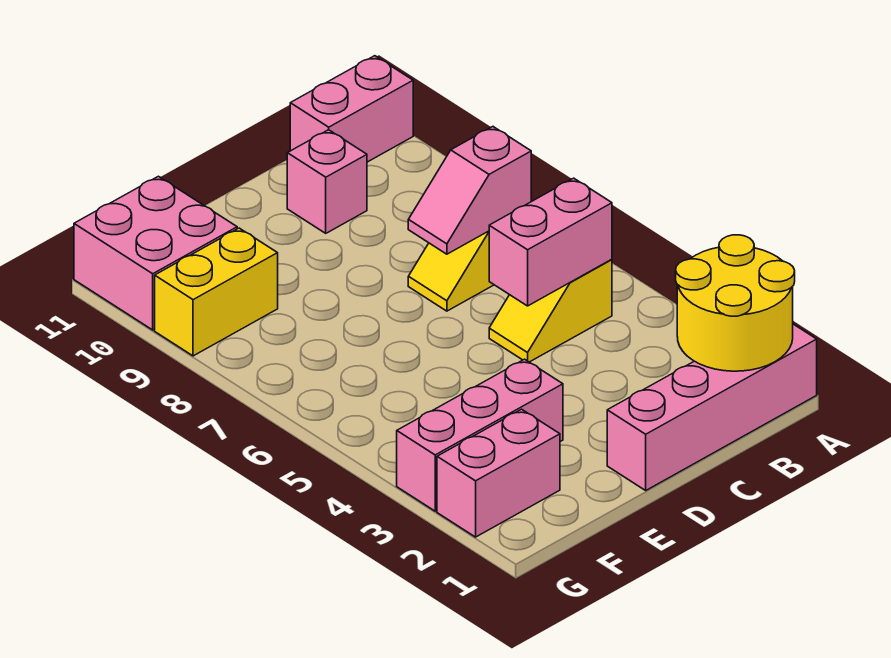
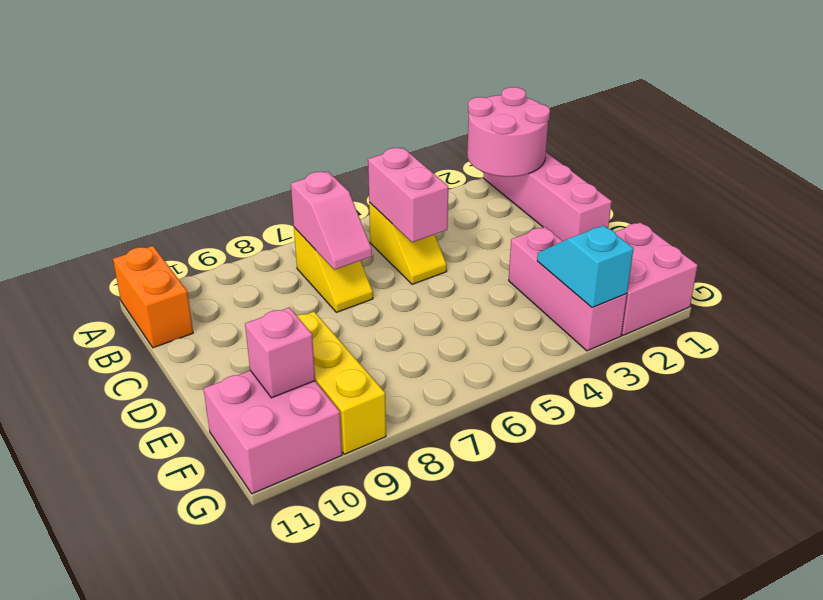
yellow round brick A1:B2 level 2 -> pink round brick A1:B2 level 2
pink brick A11:B11 level 1 -> orange brick A11:B11 level 1
pink brick C10 level 1 -> pink brick F10 level 2
pink brick F2:G2 level 1 -> pink brick F1:G2 level 1
none -> cyan slope F3:G3 level 2 top G
yellow brick F9:G9 level 1 -> yellow brick E9:G9 level 1

